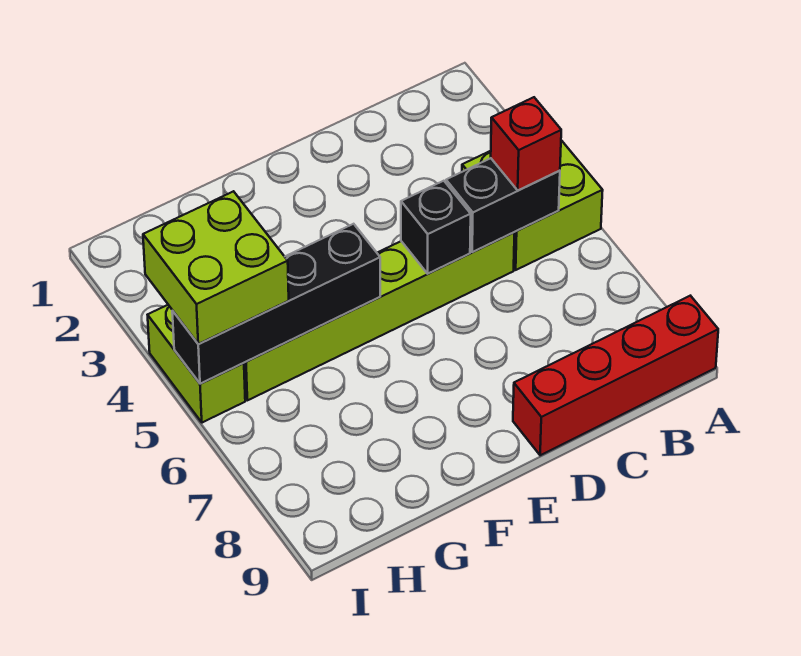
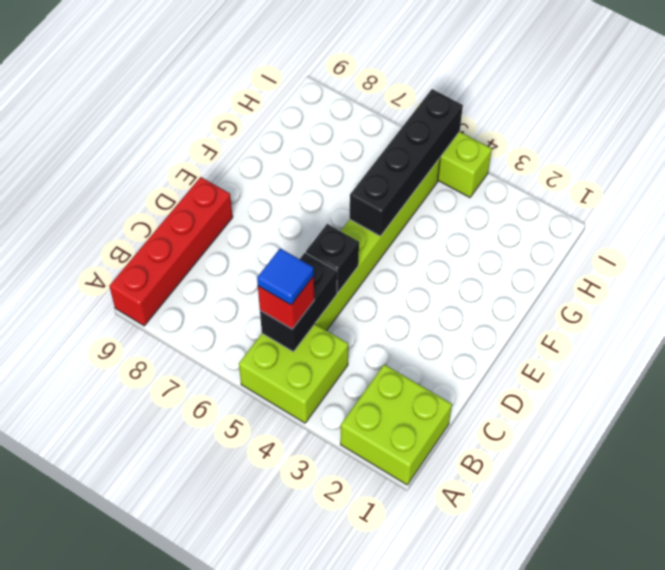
none -> blue tile B5 level 4
lime brick H4:I5 level 3 -> lime brick A1:B2 level 1

